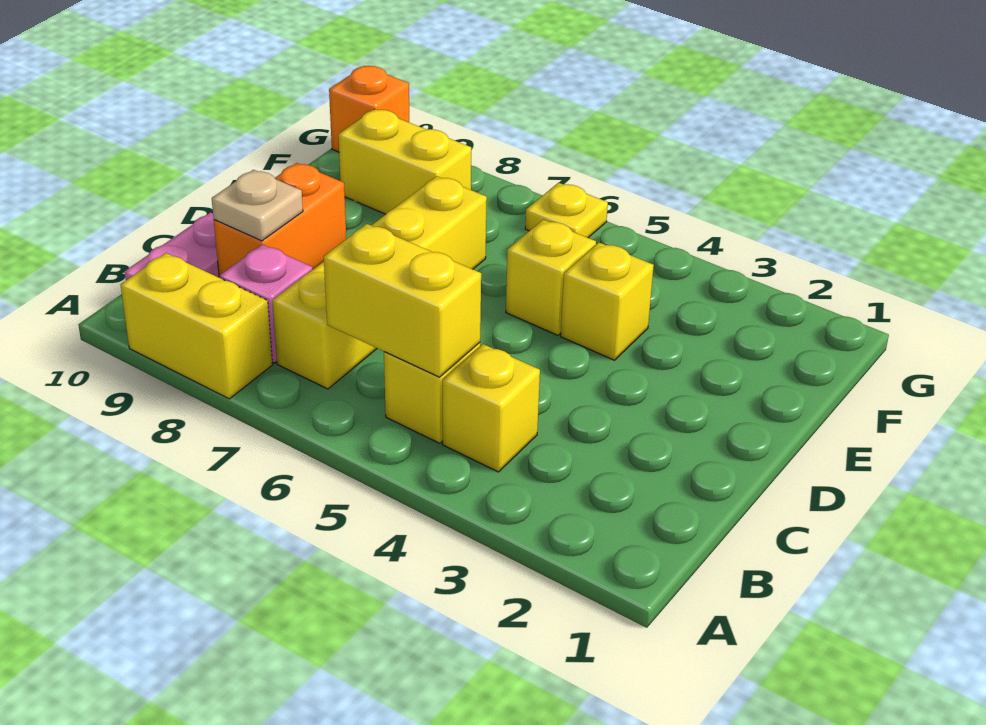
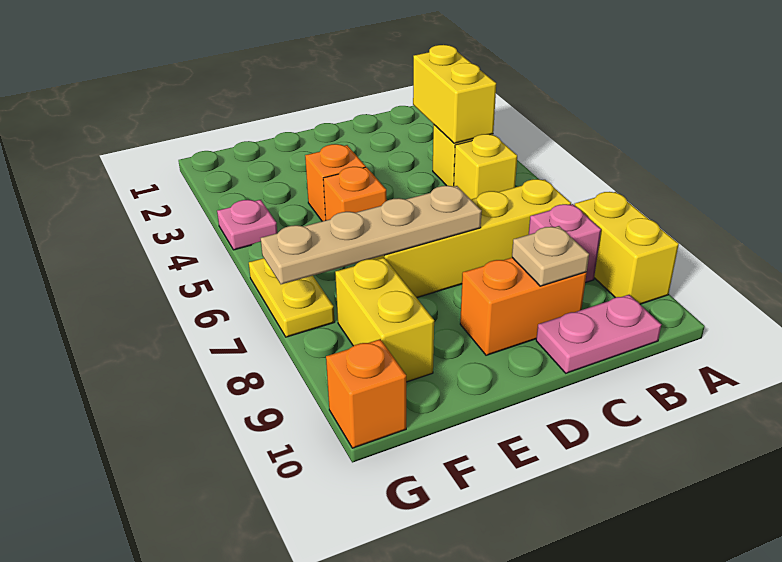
yellow brick B5:B6 level 2 -> yellow brick B3:B4 level 2
none -> tan plate D7:G7 level 2
yellow brick E4 level 1 -> orange brick E4 level 1
yellow brick E5 level 1 -> orange brick E5 level 1
none -> pink plate G4 level 1
yellow plate G6 level 1 -> yellow plate G6:G7 level 1

